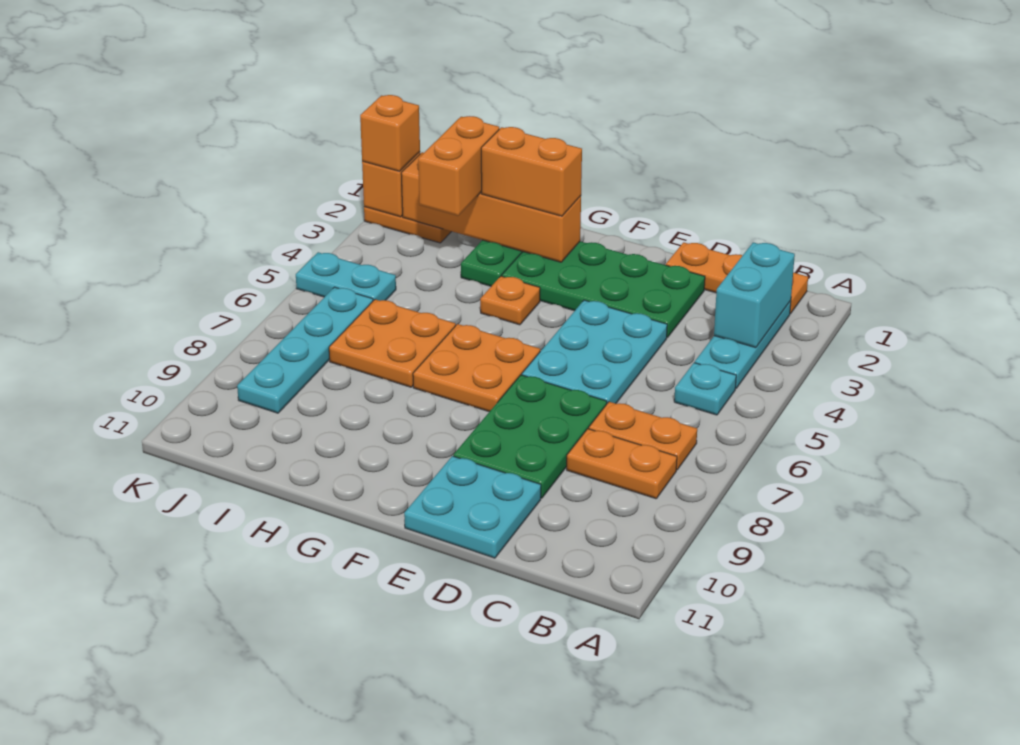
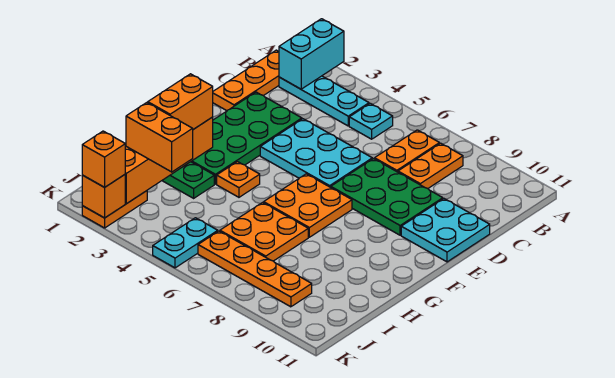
cyan brick B2:B3 level 2 -> cyan brick A2:B2 level 2
cyan plate J6:J9 level 1 -> orange plate J6:J9 level 1

